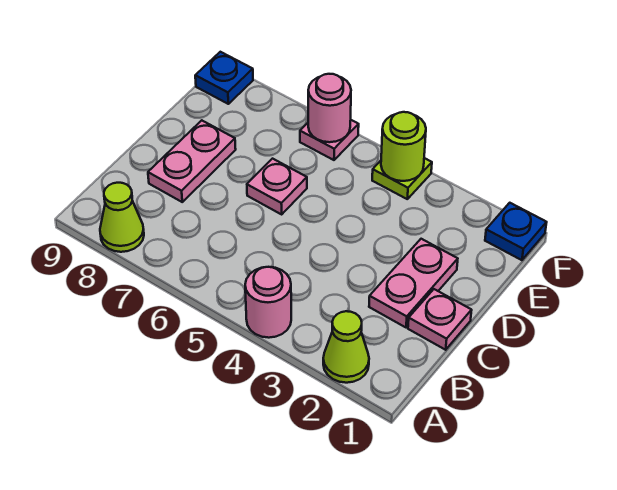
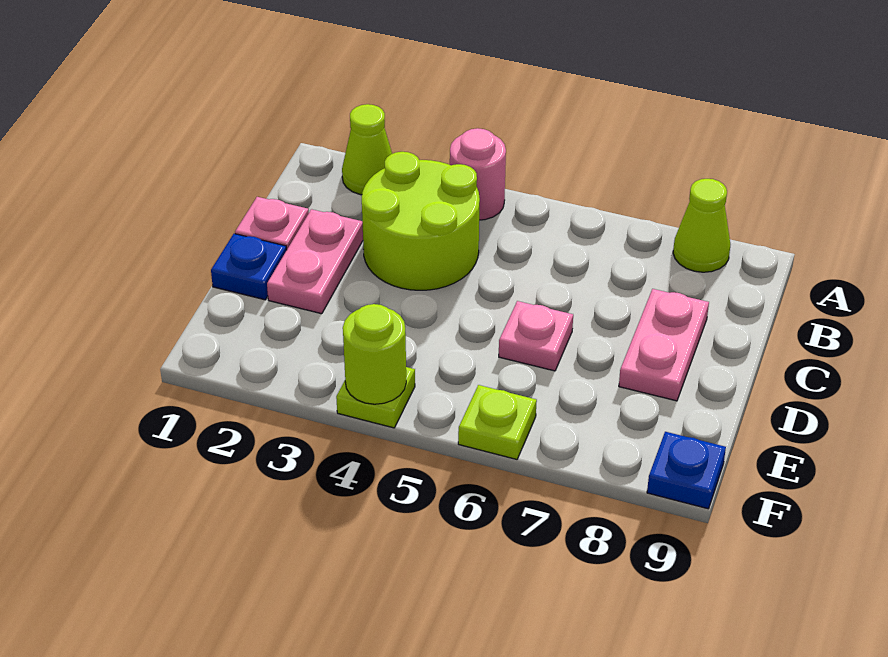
none -> lime round brick B3:C4 level 1
blue plate F1 level 1 -> blue plate D1 level 1
pink plate F6 level 1 -> lime plate F6 level 1
pink round brick F6 level 2 -> none

